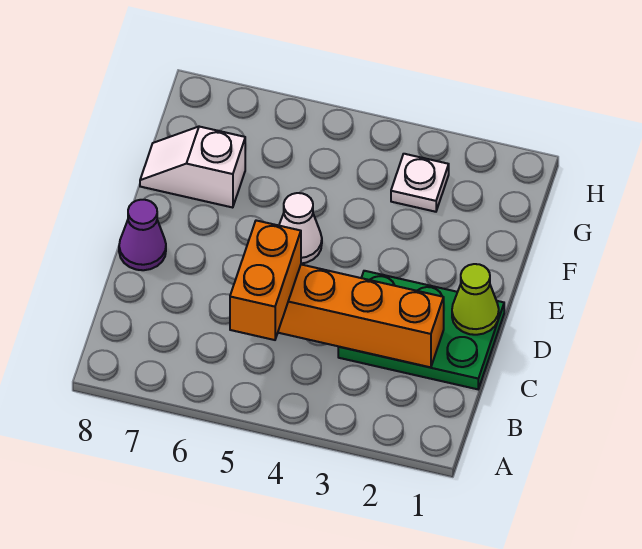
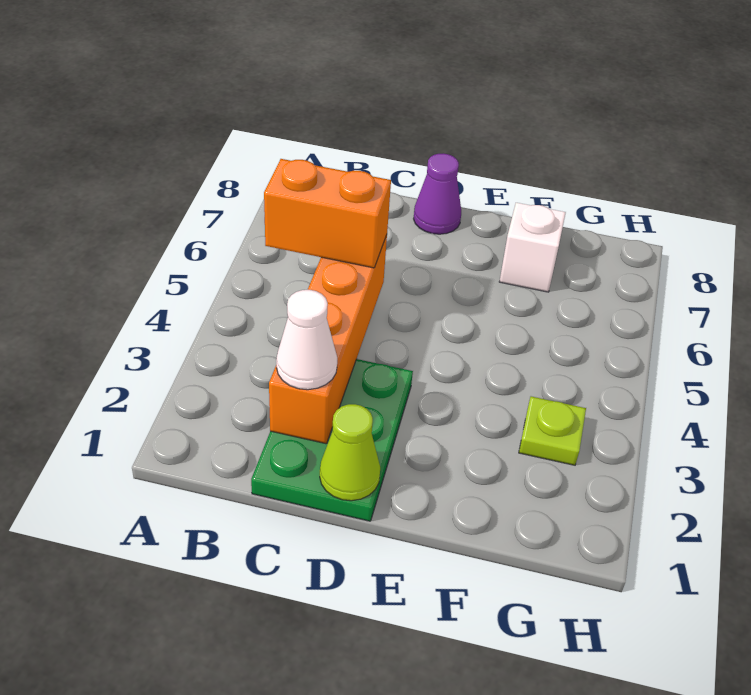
white cone E5 level 1 -> white cone C2 level 3
white plate G3 level 1 -> lime plate G3 level 1

